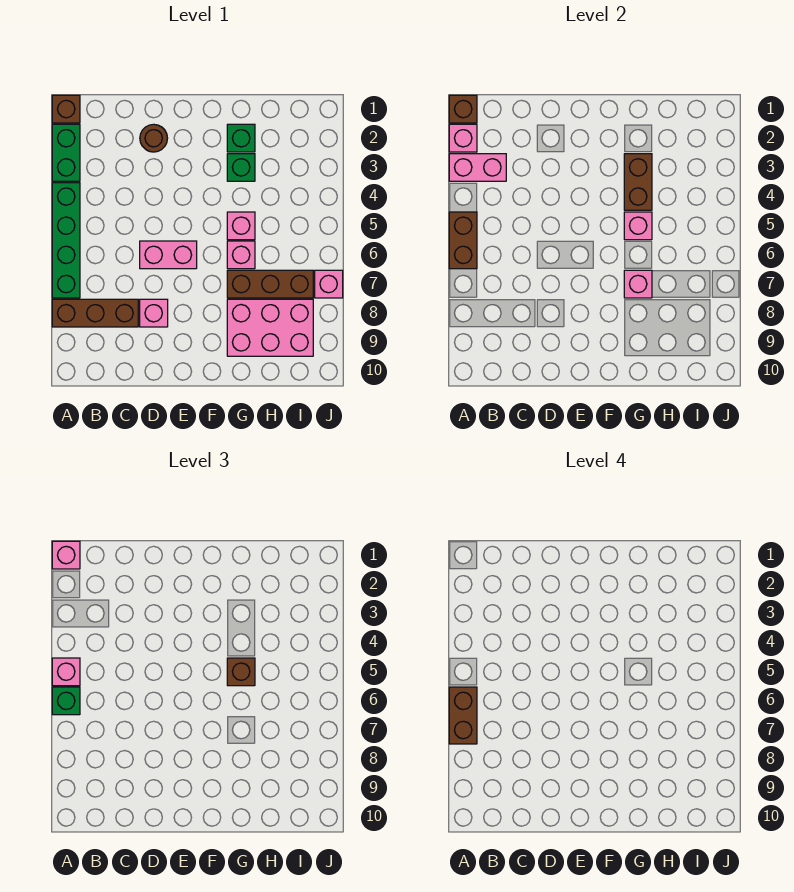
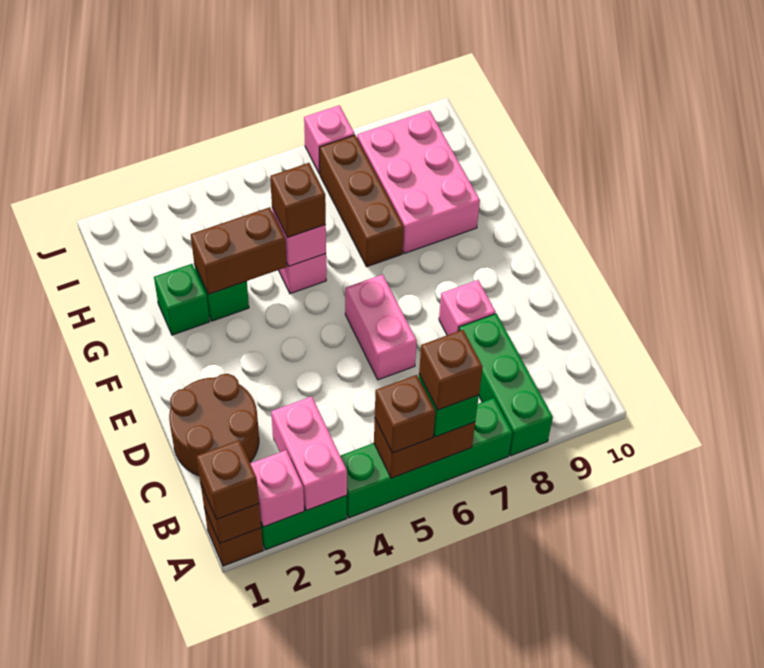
pink brick A1 level 3 -> brown brick A1 level 3
pink brick A5 level 3 -> brown brick A5 level 3
brown brick A6:A7 level 4 -> brown brick A6 level 4
brown brick A8:C8 level 1 -> green brick A8:C8 level 1
brown round brick D2 level 1 -> brown round brick C1:D2 level 1
pink brick G6 level 1 -> none
pink brick G7 level 2 -> none

